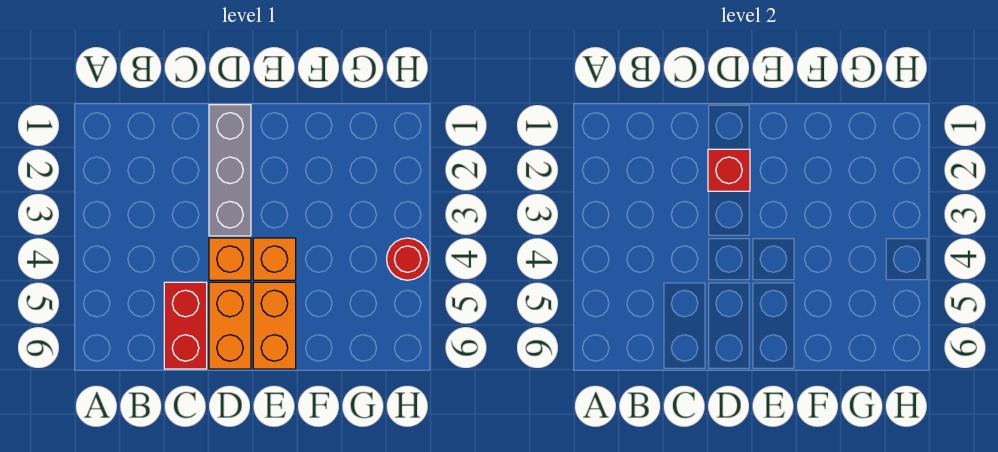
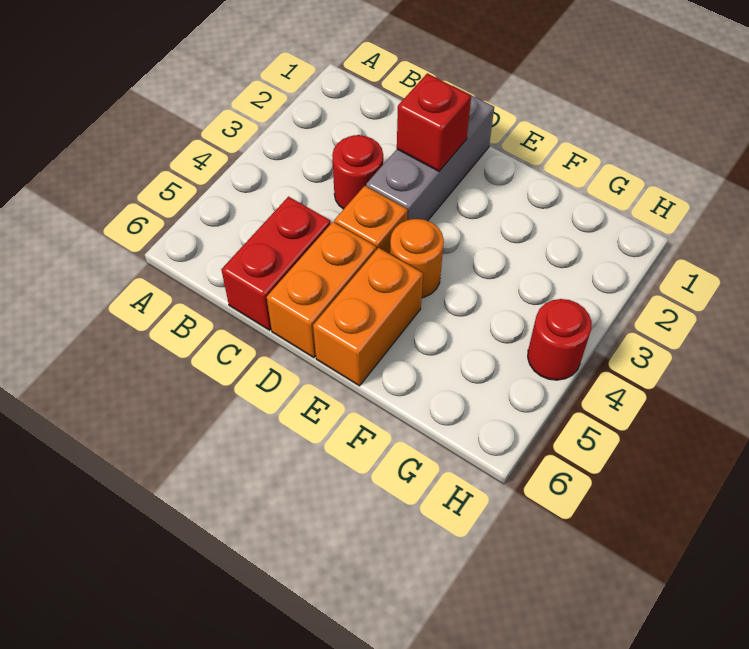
none -> red round brick C3 level 1
orange brick E4 level 1 -> orange round brick E4 level 1

